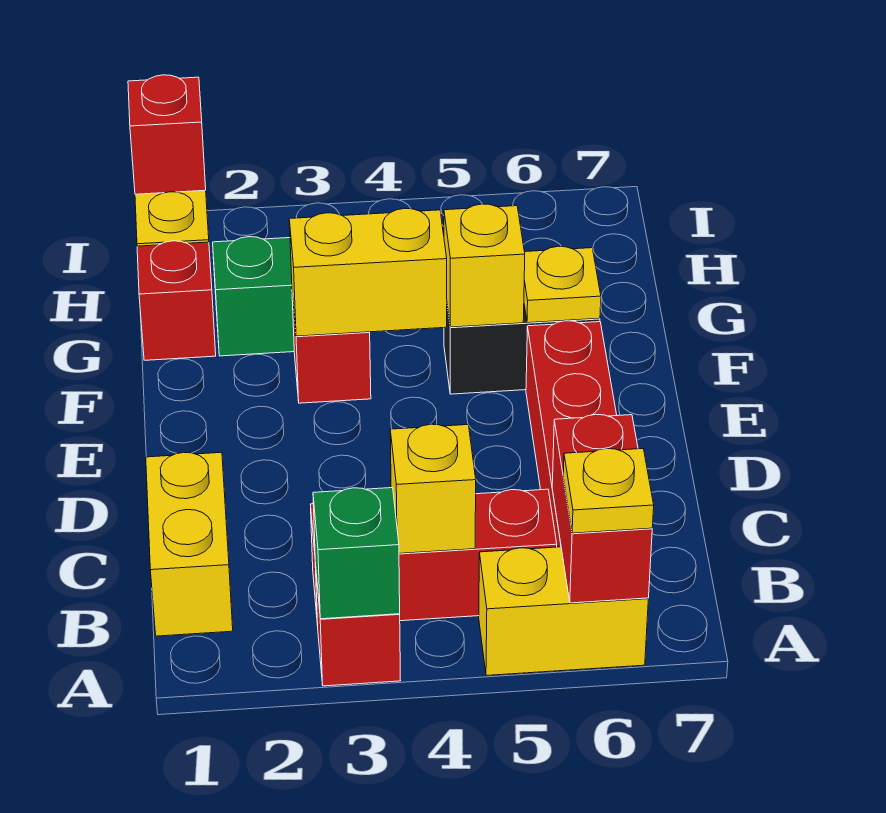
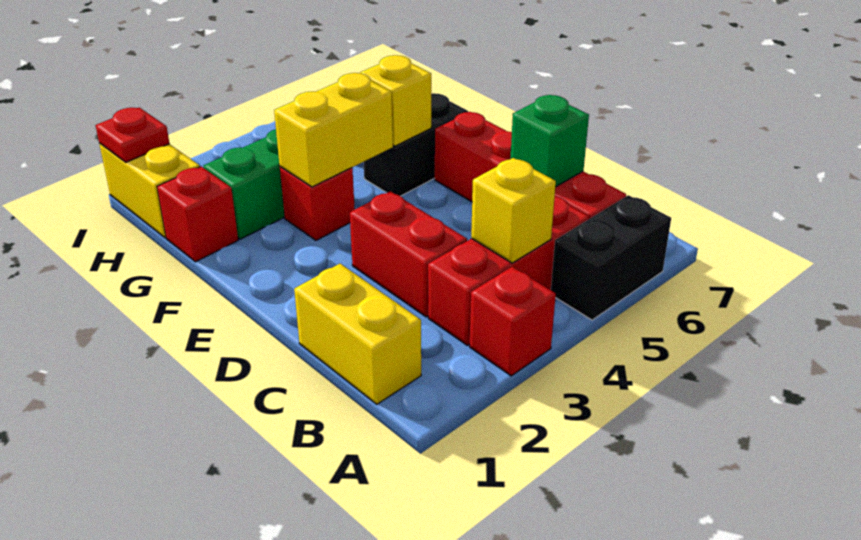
green brick A3 level 2 -> green brick C6 level 2
yellow brick A5:A6 level 1 -> black brick A5:A6 level 1
red brick A6:B6 level 2 -> red brick C3:D3 level 1
yellow plate A6 level 3 -> none
yellow plate F6 level 2 -> none
red brick I1 level 2 -> red plate I1 level 2

